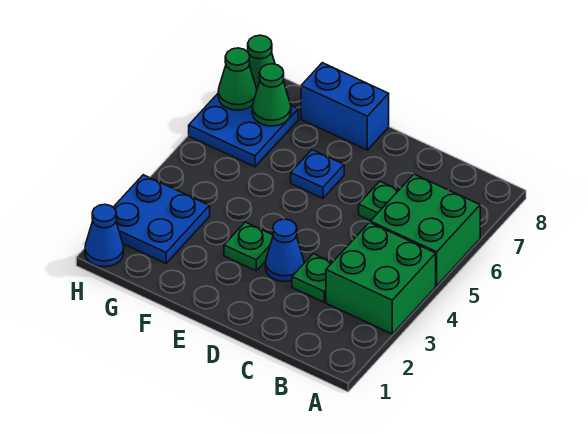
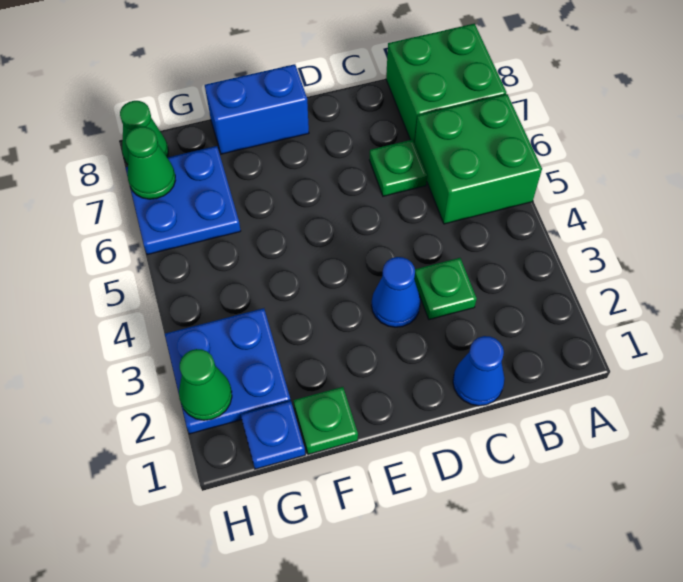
green brick A3:B4 level 1 -> green brick A7:B8 level 1
green plate E3 level 1 -> green plate F1 level 1
blue plate E6 level 1 -> blue plate G1 level 1
green cone G7 level 2 -> green cone H2 level 2
blue cone H1 level 1 -> blue cone C1 level 1

